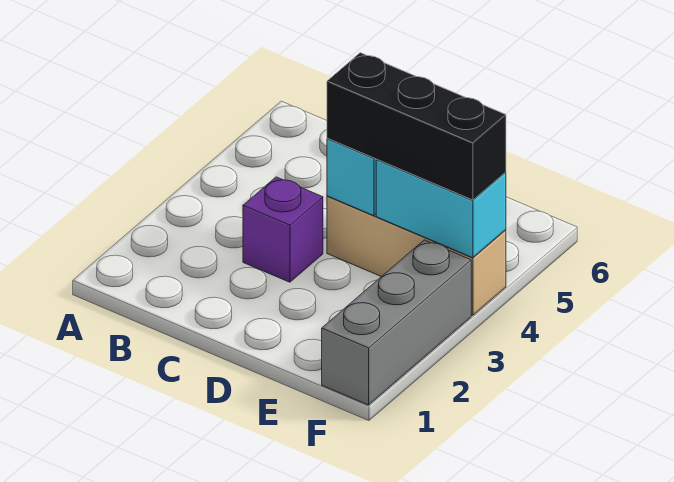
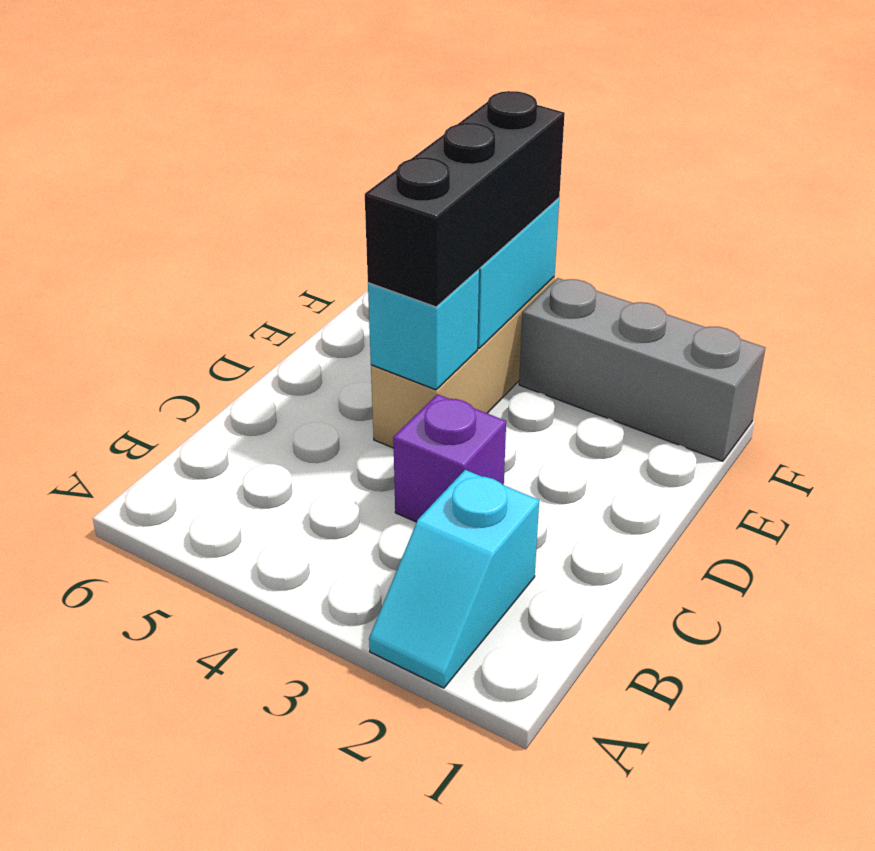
none -> cyan slope A2:B2 level 1 top B

